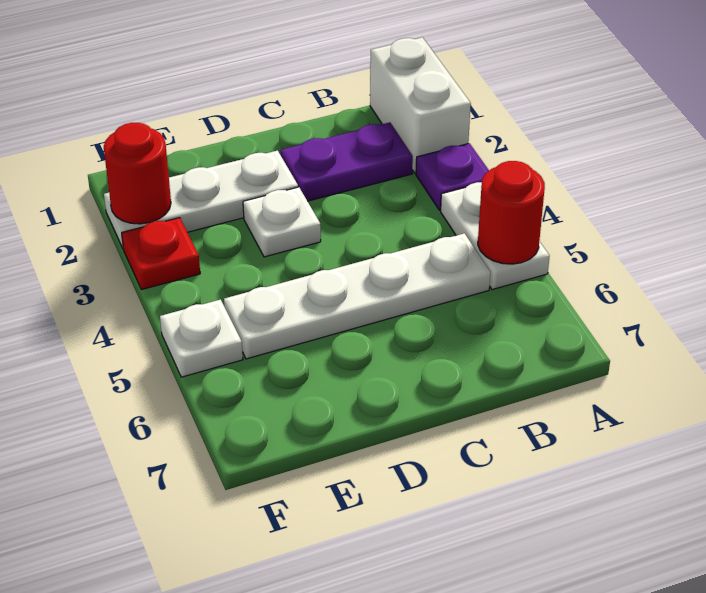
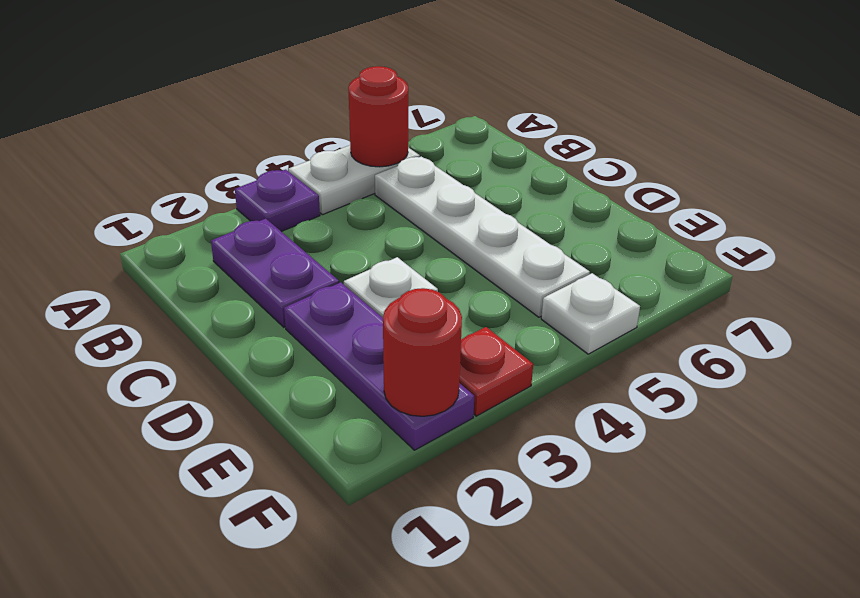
white brick A1:A2 level 1 -> none
white plate D2:F2 level 1 -> purple plate D2:F2 level 1

